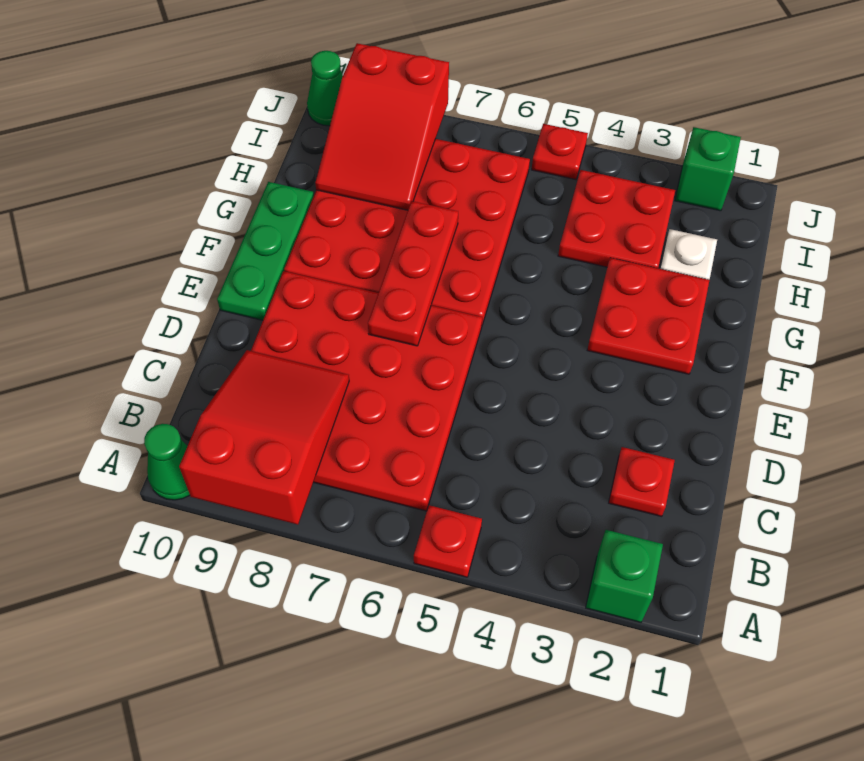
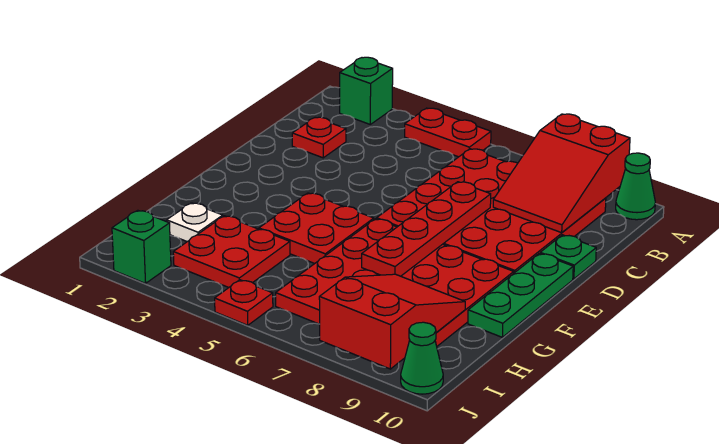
red plate A5 level 1 -> red plate A4:A5 level 1
none -> green plate D10 level 1
red plate E7:G7 level 2 -> red plate D7:G7 level 2
red plate F2:G3 level 1 -> red plate F4:G5 level 1

